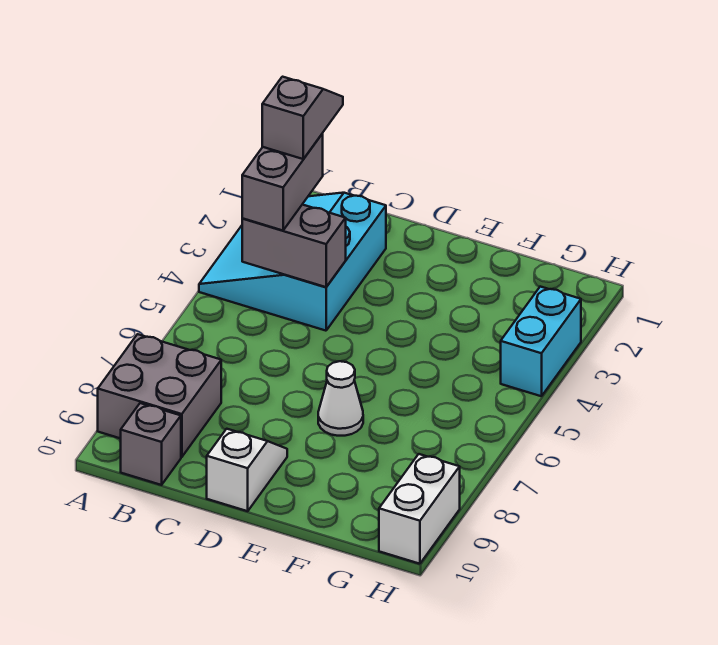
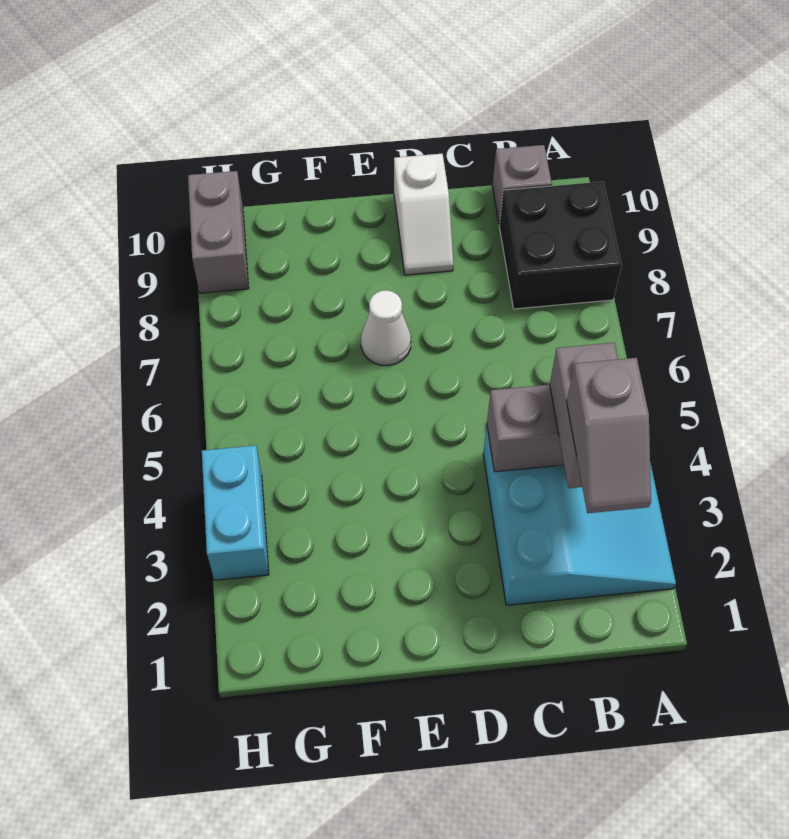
grey brick A8:B9 level 1 -> black brick A8:B9 level 1
white brick H9:H10 level 1 -> grey brick H9:H10 level 1

